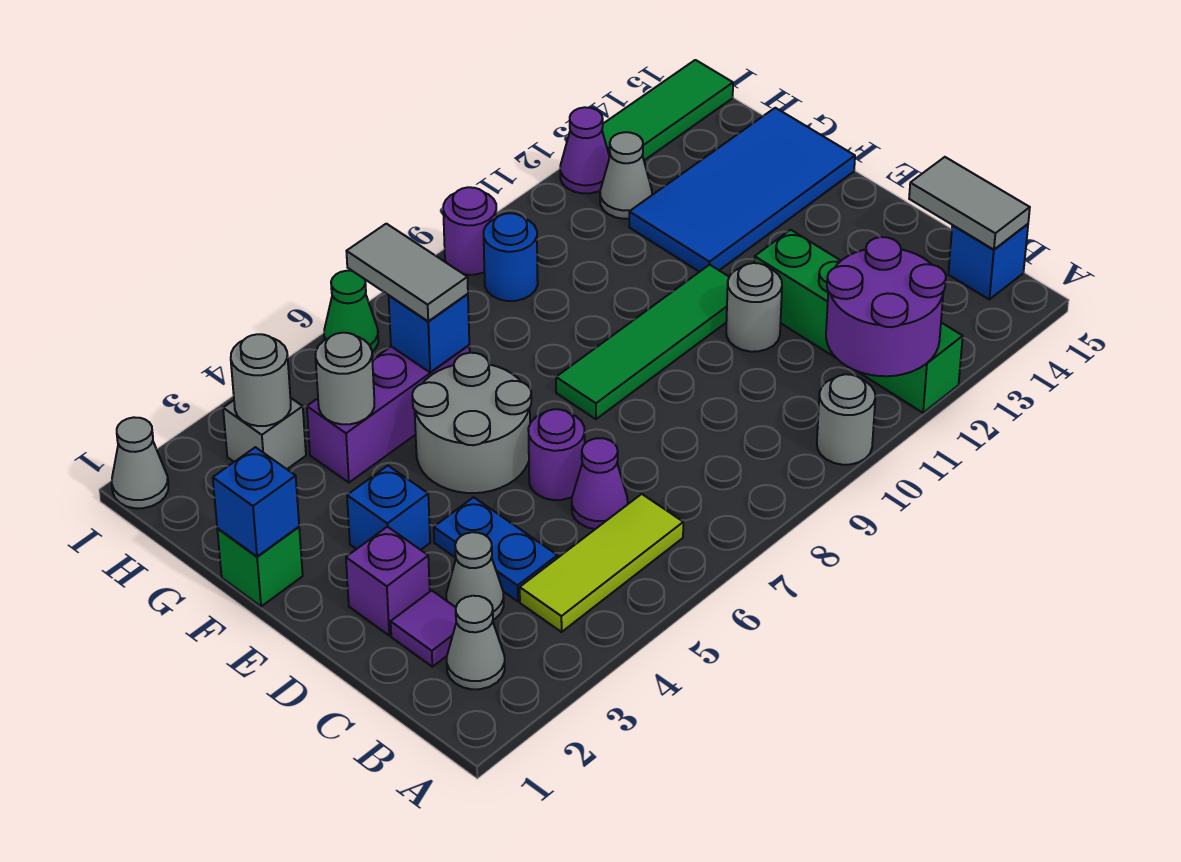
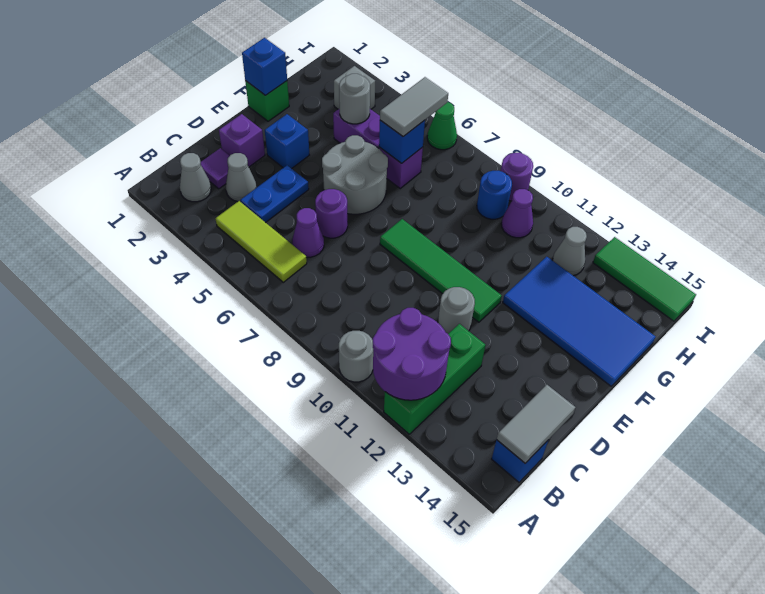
green brick A12:D12 level 1 -> green brick A12:C12 level 1
grey round brick H3 level 2 -> none
grey cone I1 level 1 -> none
purple cone I12 level 1 -> purple cone H10 level 1

